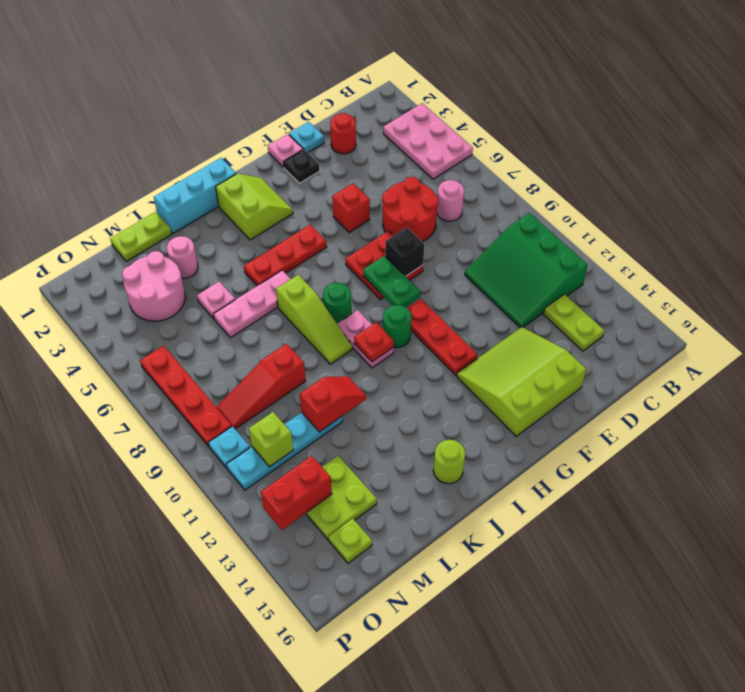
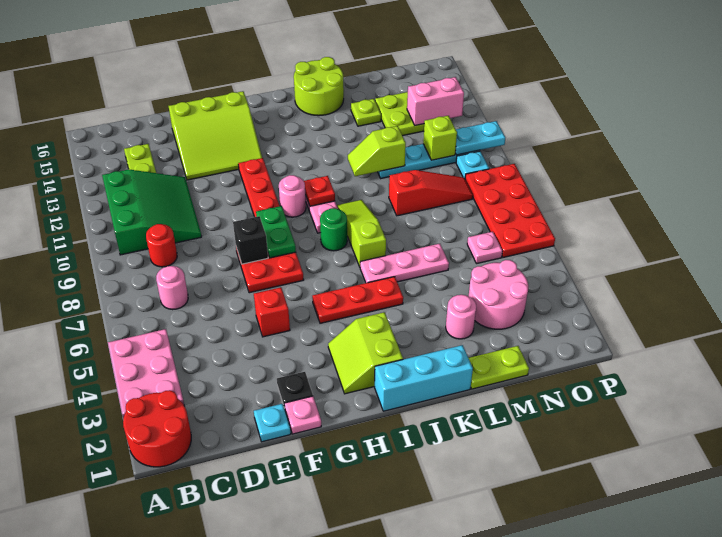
red round brick D2 level 1 -> red round brick C9 level 1
red round brick D6:E7 level 1 -> red round brick A1:B2 level 1
green round brick H10 level 1 -> pink round brick H10 level 1
lime round brick J15 level 1 -> lime round brick J15:K16 level 1
red slope K11:L11 level 2 top L -> lime slope K11:L11 level 2 top L
pink plate L5 level 1 -> pink plate N6 level 1
red brick N13:O13 level 2 -> pink brick N13:O13 level 2
lime plate N15 level 1 -> lime plate L14 level 1
red plate O6:O9 level 1 -> red plate O6:P9 level 1
none -> cyan plate O11:P11 level 2

